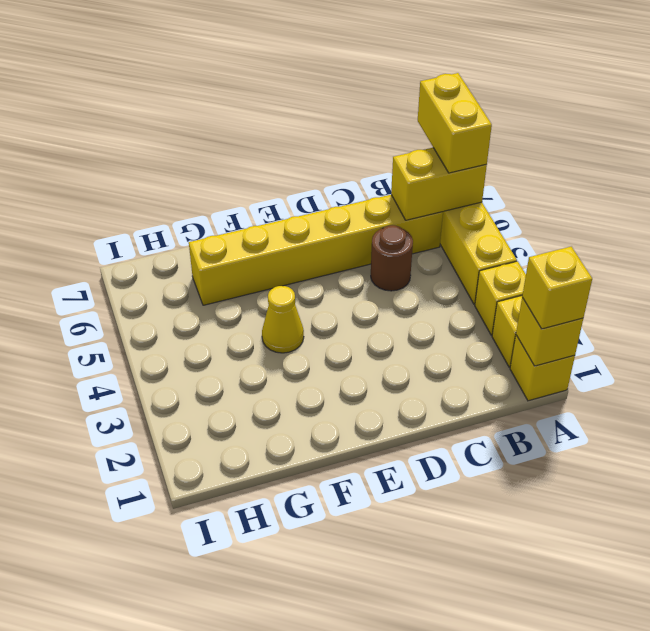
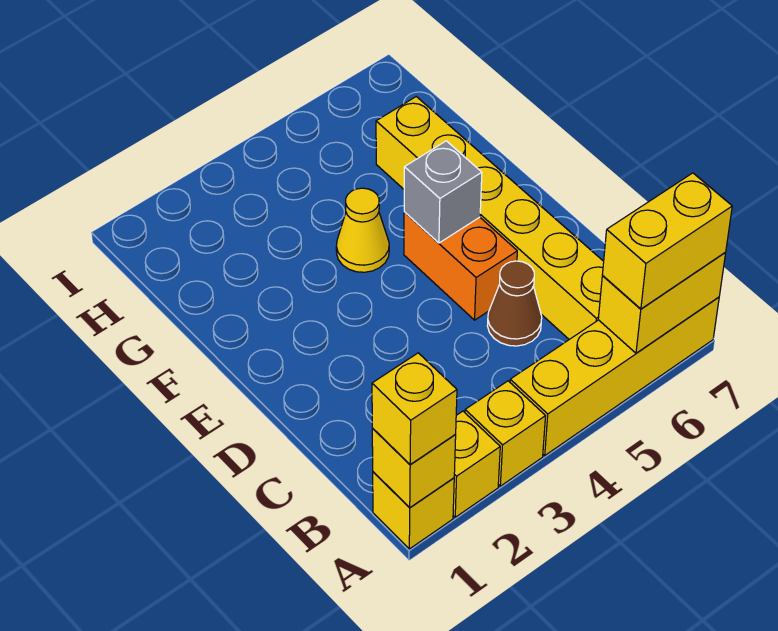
yellow brick A6:B6 level 2 -> yellow brick A6:A7 level 2
brown round brick C5 level 1 -> brown cone C5 level 1
none -> orange brick D5:E5 level 1
none -> grey brick E5 level 2

